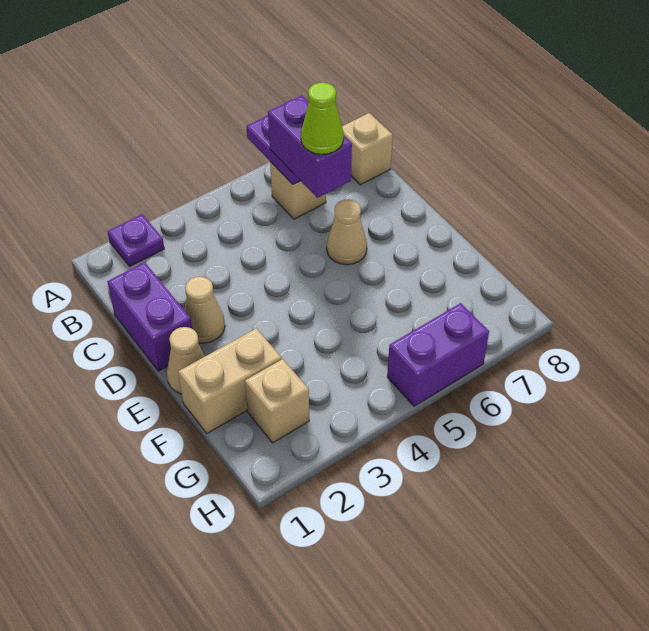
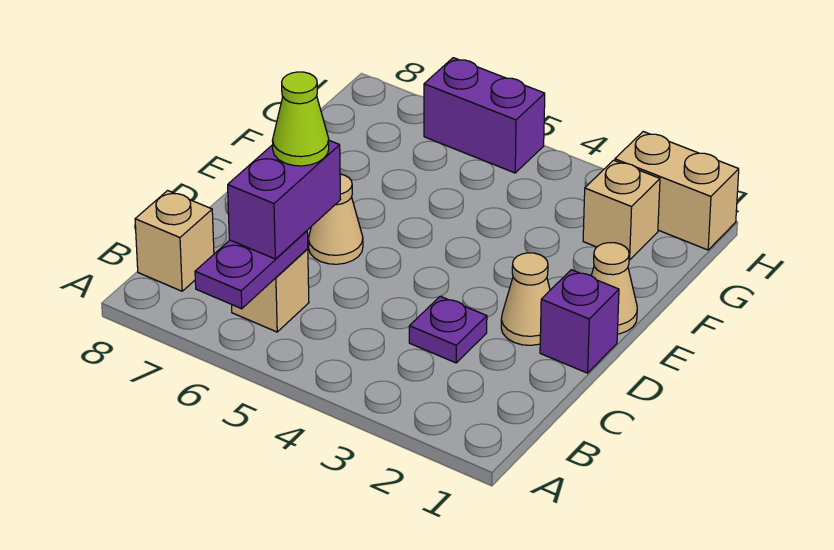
purple plate A2 level 1 -> purple plate C3 level 1
purple brick C1:D1 level 1 -> purple brick D1 level 1
tan brick F1:F2 level 1 -> tan brick H1:H2 level 1

